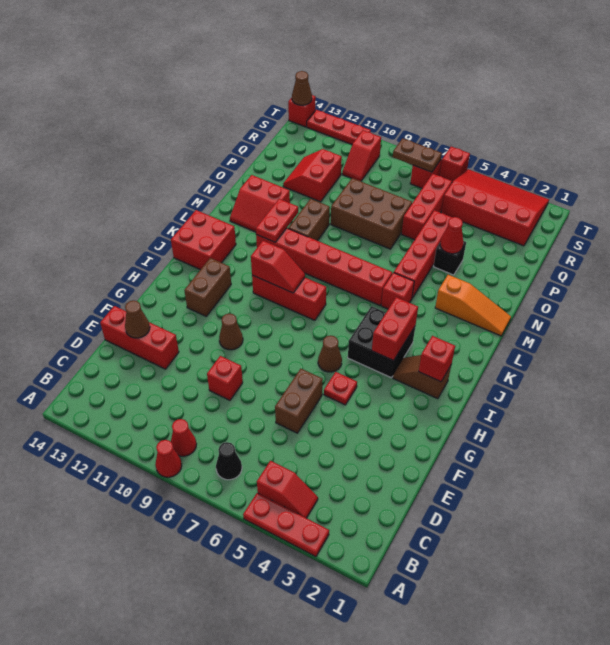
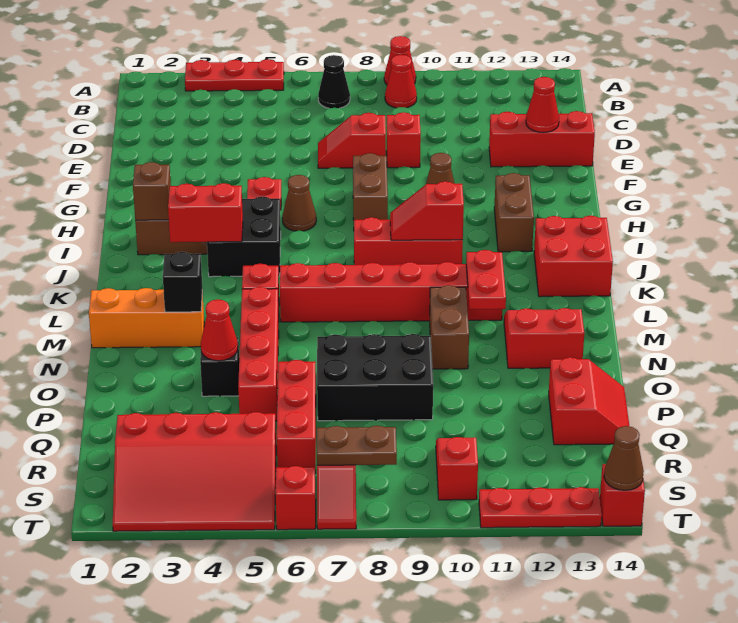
red slope B4:B5 level 1 top 5 -> red slope E7:E8 level 1 top 8
brown brick E6:F6 level 1 -> brown brick G8:H8 level 1
brown cone E13 level 2 -> red cone E13 level 2
red brick I2 level 2 -> brown brick I2 level 2
red brick I4:J4 level 2 -> red brick J3:J4 level 2
orange slope M1:M3 level 1 top 3 -> orange brick M1:M3 level 1
none -> black brick M3 level 2
brown brick O7:P9 level 1 -> black brick O7:P9 level 1
red slope P11:Q12 level 1 top 11 -> red slope P13:Q14 level 1 top 13

